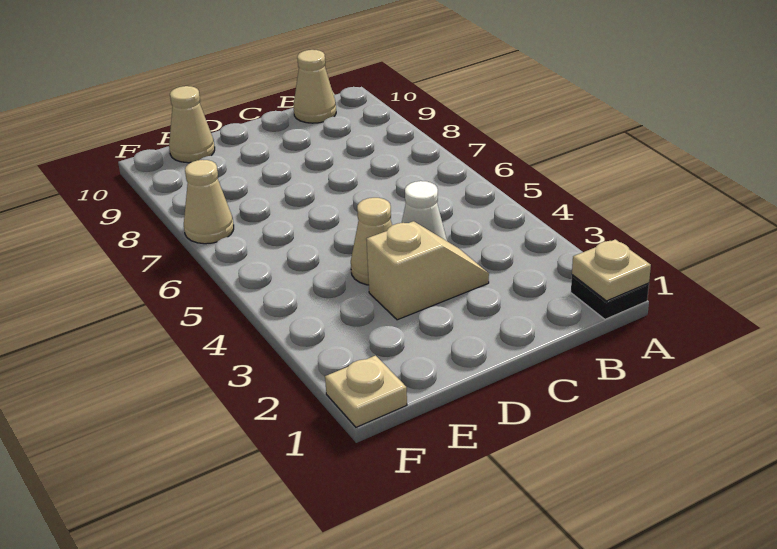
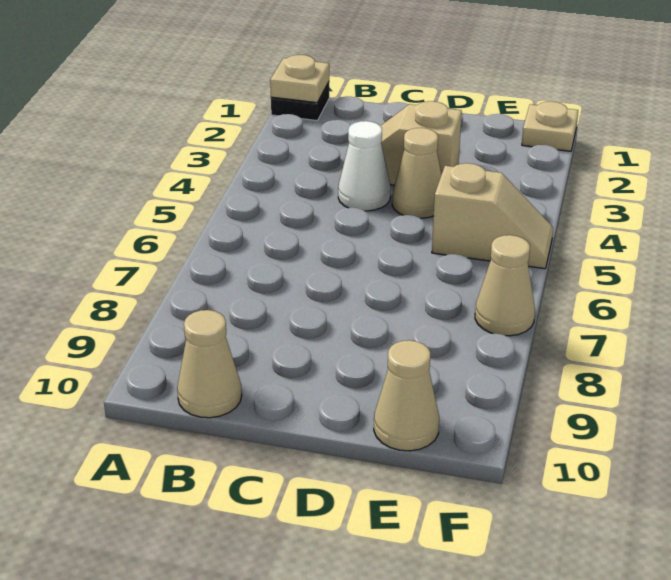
none -> tan slope E5:F5 level 1 top E

